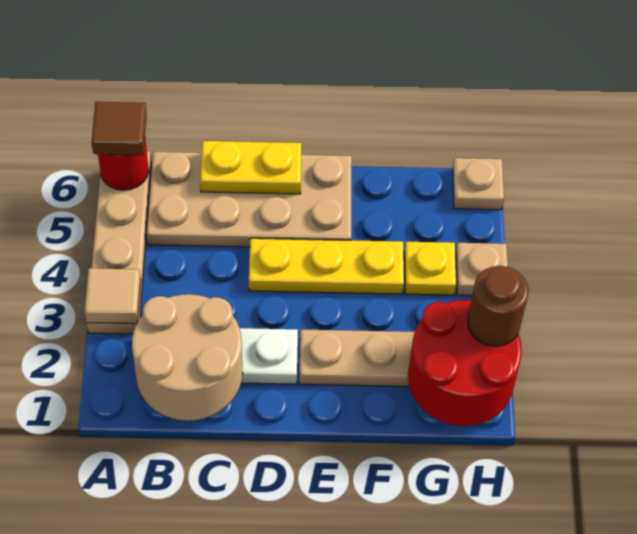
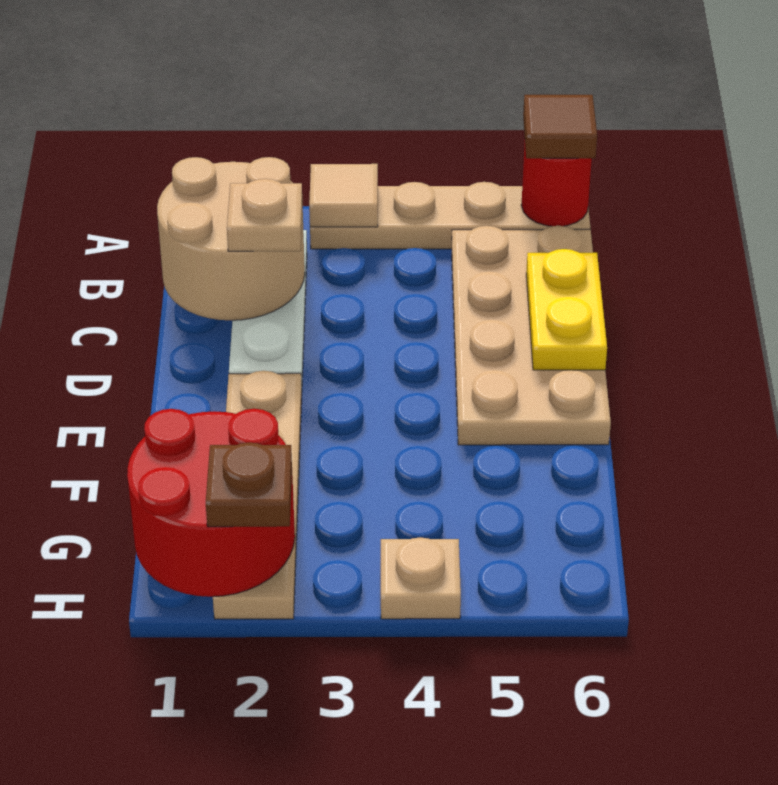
yellow plate D4:F4 level 1 -> none
yellow plate G4 level 1 -> none
brown round brick H2 level 3 -> brown plate H2 level 3
tan plate H6 level 1 -> tan plate C2 level 3

